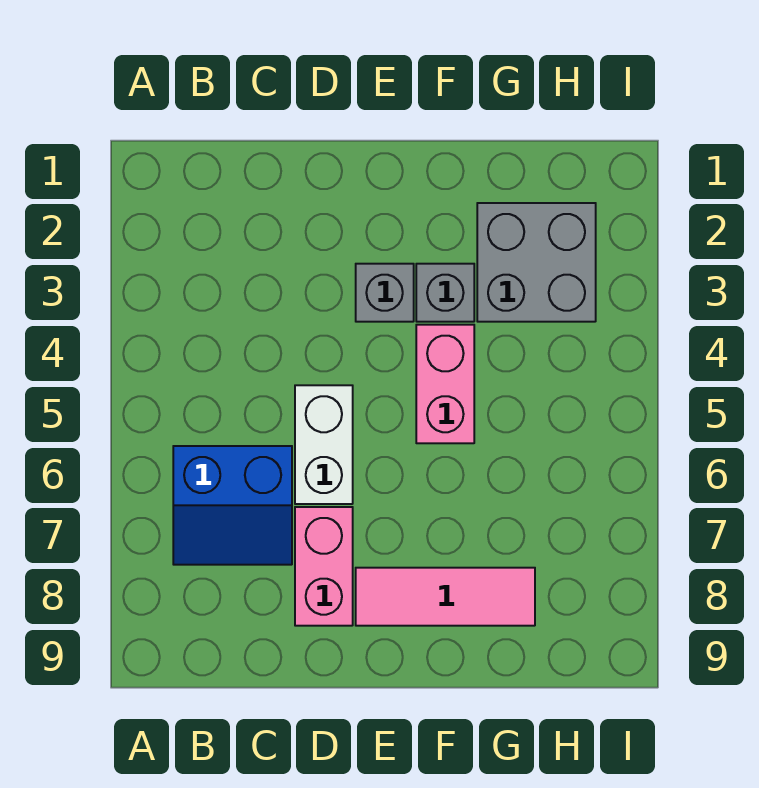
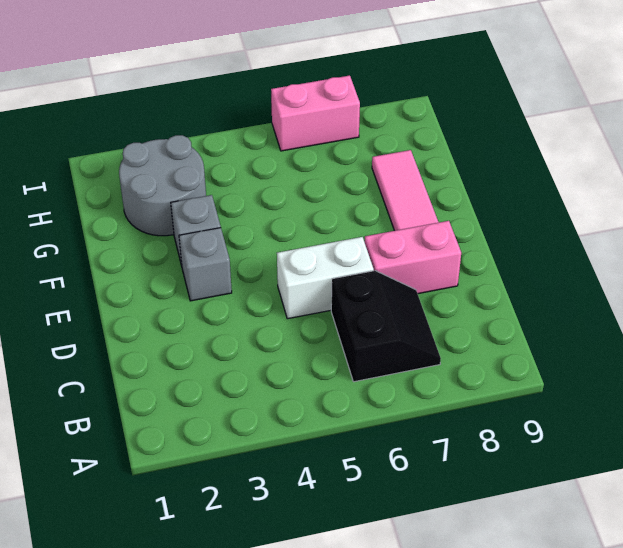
blue slope B6:C7 level 1 top 6 -> black slope B6:C7 level 1 top 6
pink brick F4:F5 level 1 -> pink brick I6:I7 level 1
grey brick G2:H3 level 1 -> grey round brick G2:H3 level 1

